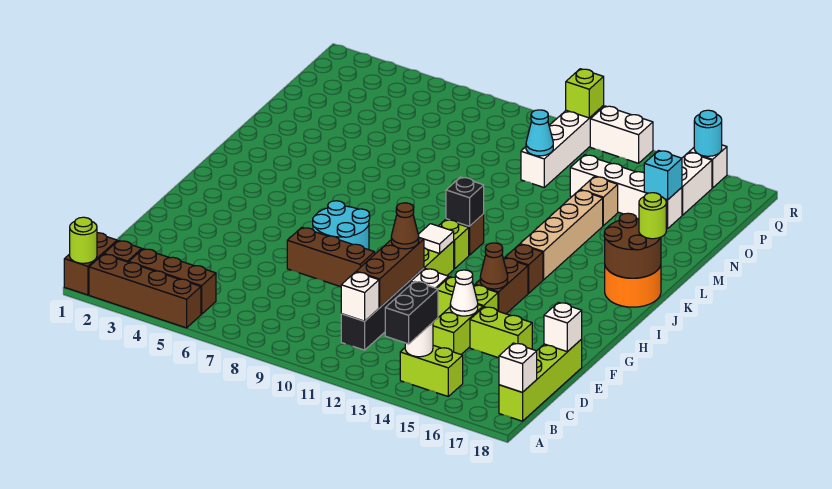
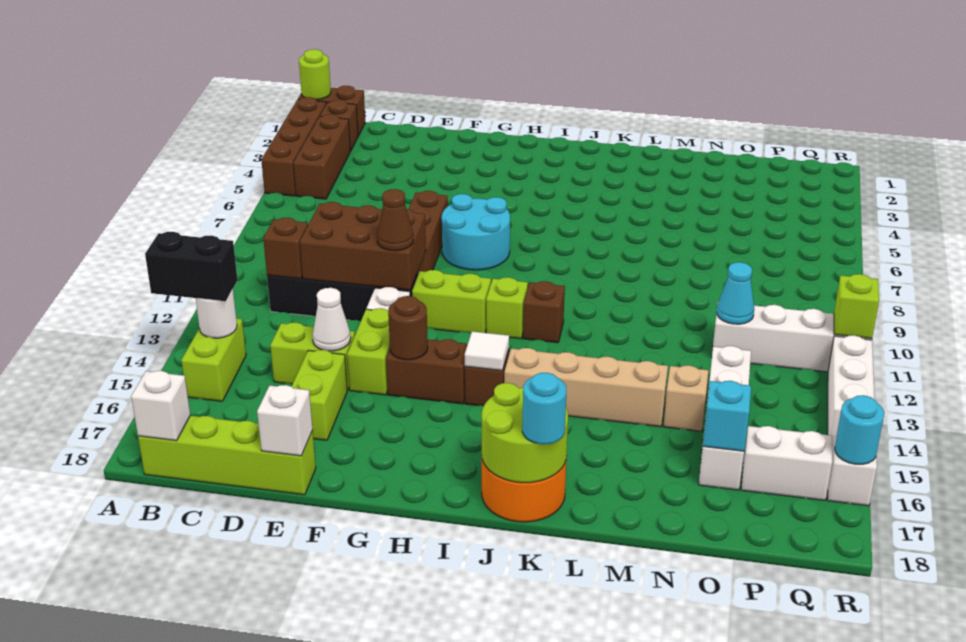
white brick C11 level 2 -> brown brick C11 level 2
brown brick D11:F11 level 2 -> brown brick D10:F11 level 2
brown cone G14 level 2 -> brown round brick G14 level 2
white tile H11 level 2 -> white tile I14 level 2
black brick J11 level 2 -> none
brown round brick J17:K18 level 2 -> lime round brick J17:K18 level 2
lime round brick K18 level 3 -> cyan round brick K18 level 3
white brick R12:R13 level 1 -> white brick R12:R14 level 1

